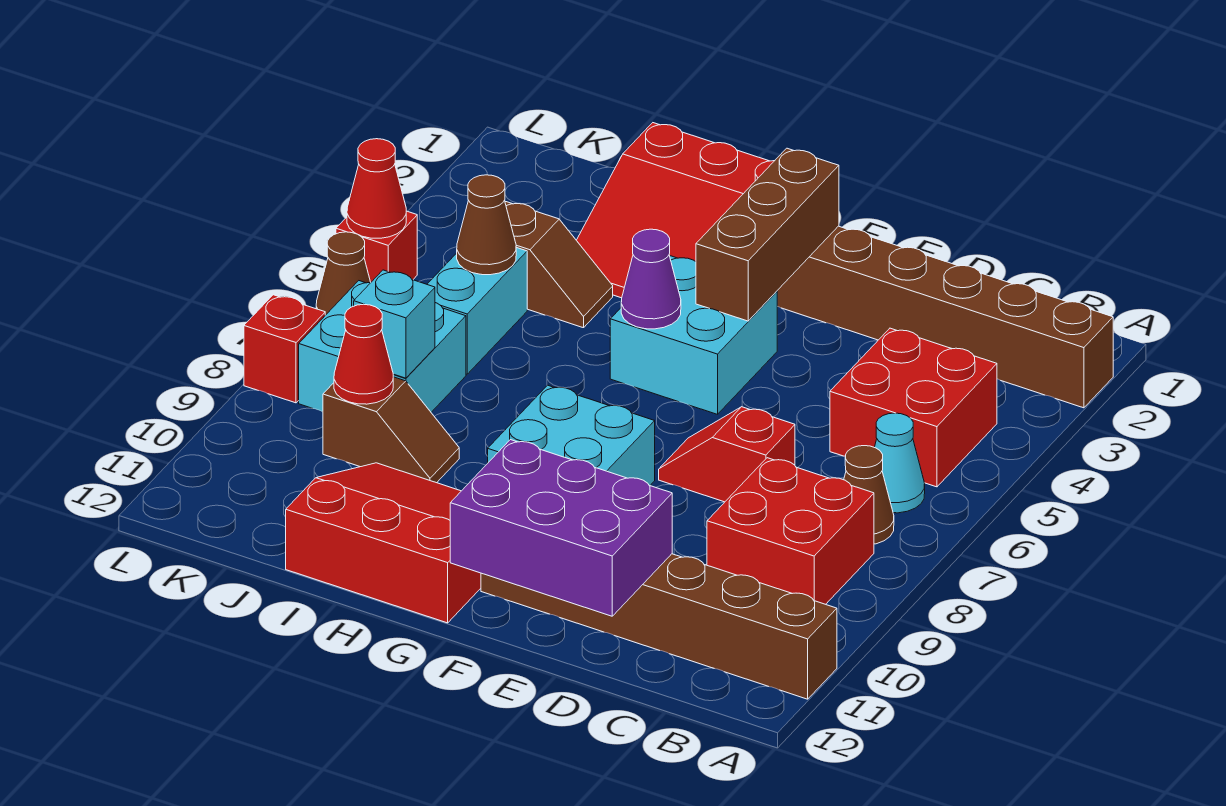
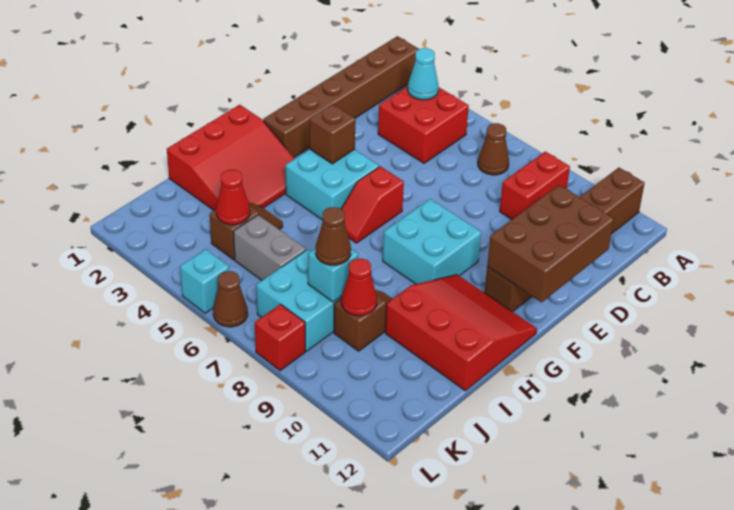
cyan cone B6 level 1 -> cyan cone B4 level 2
red brick B8:C9 level 1 -> red brick B9:C9 level 1
red slope D7:E7 level 1 top D -> red slope F6:G6 level 1 top F
purple brick D11:F12 level 2 -> brown brick D11:F12 level 2
brown brick F2:F4 level 2 -> brown brick F4 level 2
purple cone G5 level 2 -> none
red slope G10:I12 level 1 top 12 -> red slope G10:I12 level 1 top I
cyan brick J5:J6 level 1 -> grey brick J5:J6 level 1
brown cone J5 level 2 -> brown cone J8 level 3
red brick L5 level 1 -> cyan brick L5 level 1
red cone L5 level 2 -> red cone J4 level 2

